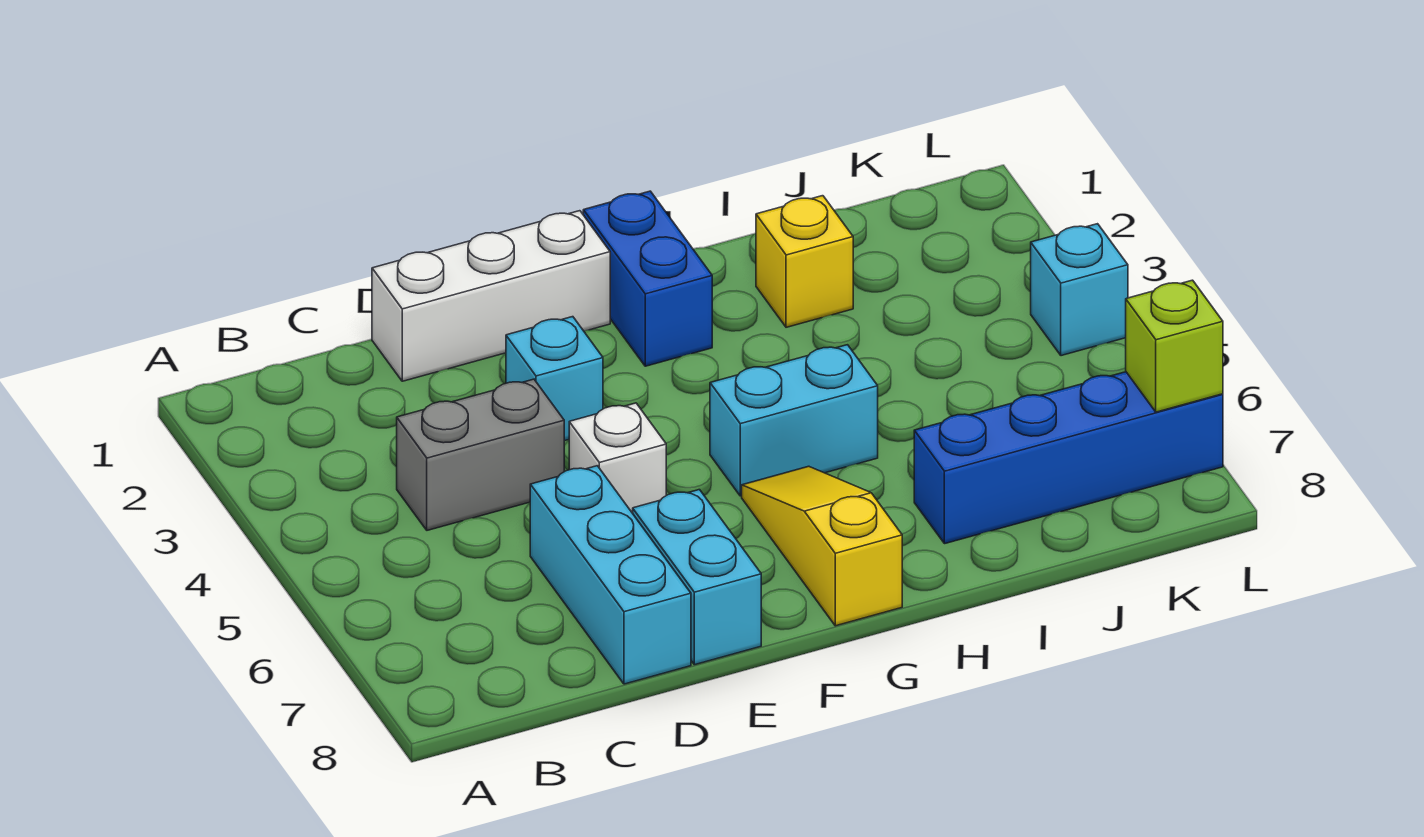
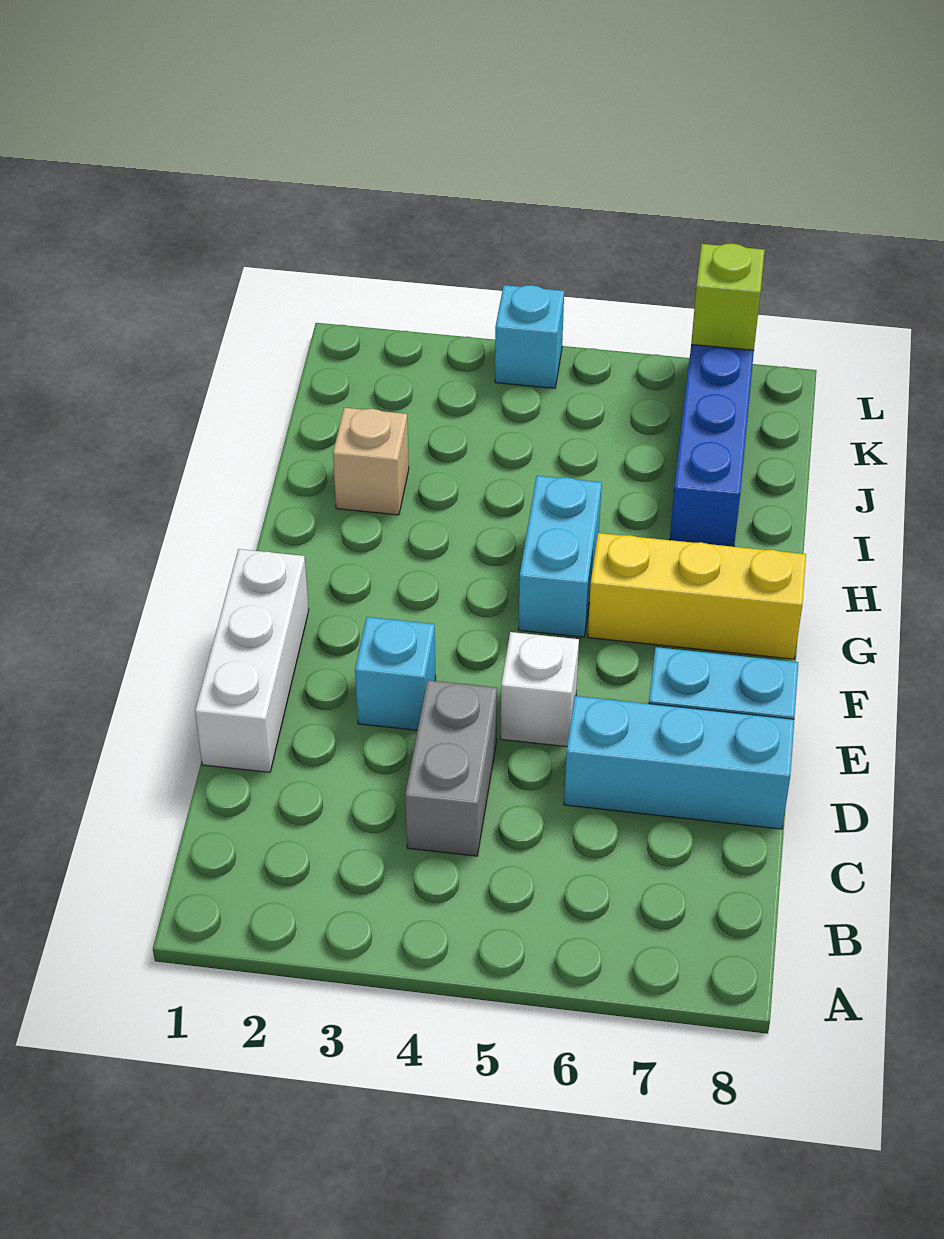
blue brick G1:G2 level 1 -> none
yellow slope G6:G8 level 1 top 8 -> yellow brick G6:G8 level 1
yellow brick I2 level 1 -> tan brick I2 level 1

